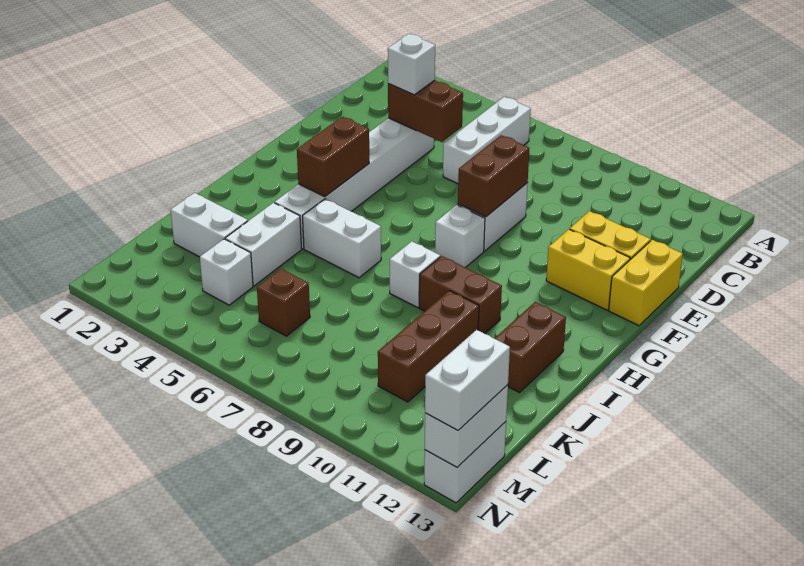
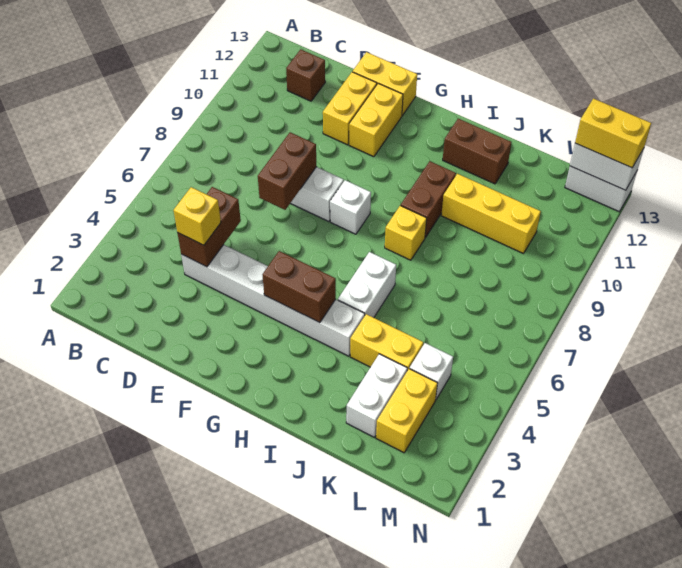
white brick B6:D6 level 1 -> none
white brick D4 level 3 -> yellow brick D4 level 3
brown brick E8:F8 level 2 -> brown brick E7:E8 level 2
white brick I8 level 1 -> yellow brick I8 level 1
white brick J4:K4 level 1 -> yellow brick J4:K4 level 1
brown brick J10:L10 level 1 -> yellow brick J10:L10 level 1
none -> yellow brick L2:L3 level 1
brown brick L6 level 1 -> brown brick C12 level 1
white brick M13:N13 level 3 -> yellow brick M13:N13 level 3

